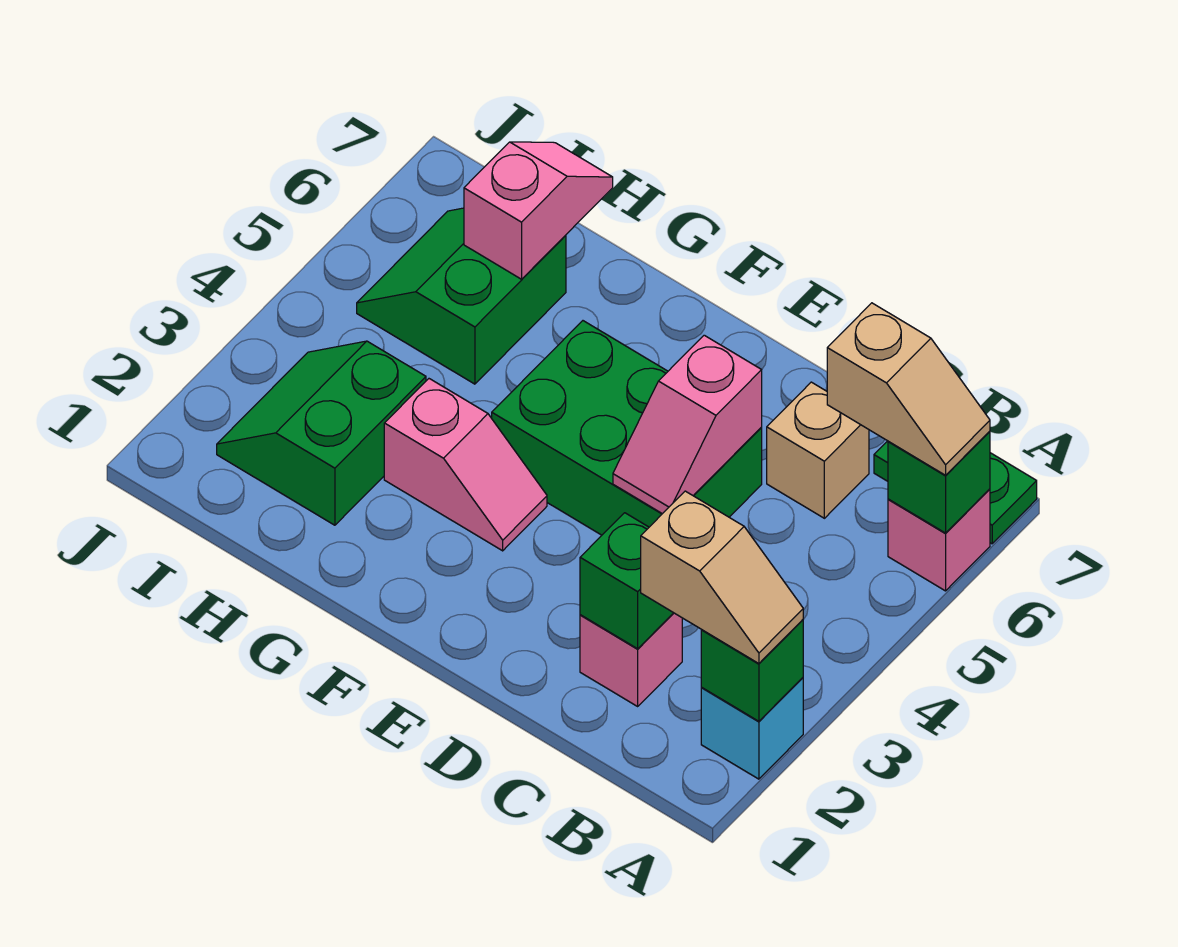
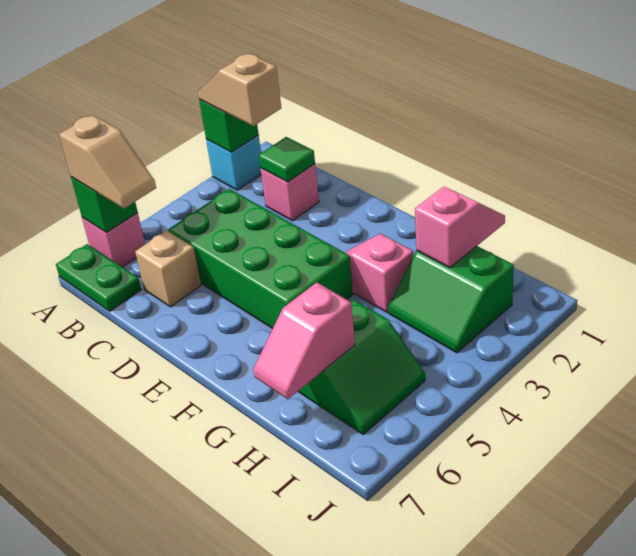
tan slope A6:B6 level 3 top B -> tan slope A6:B6 level 3 top A
green brick C2 level 2 -> green tile C2 level 2
green brick D4:F5 level 1 -> green brick C4:F5 level 1
pink slope D4:D5 level 2 top 5 -> pink slope H1:H2 level 2 top 2
green slope H2:I3 level 1 top H -> green slope H2:I3 level 1 top 2

